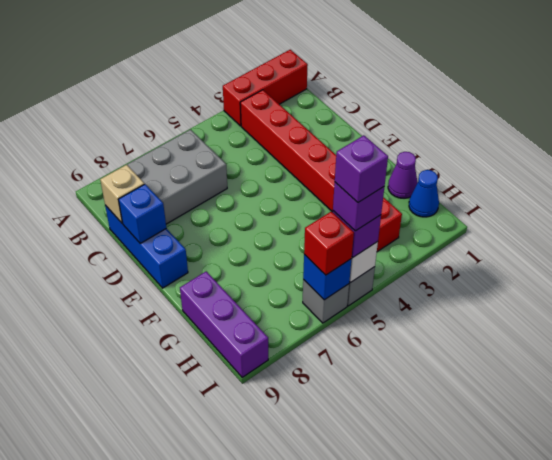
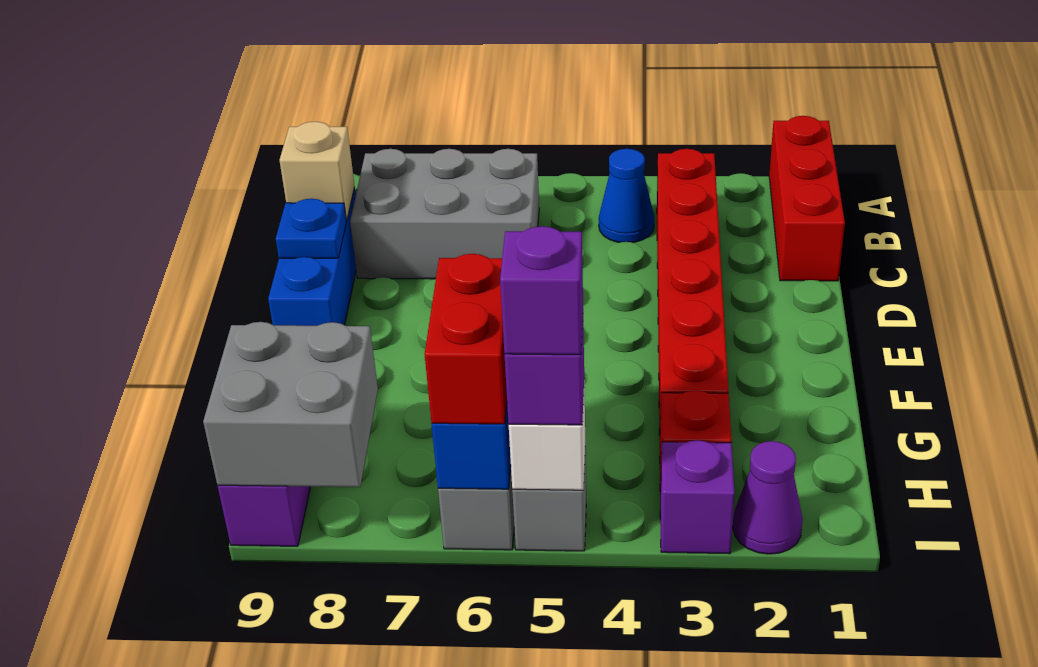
red brick A1:A3 level 1 -> red brick A1:C1 level 1
blue brick D9 level 2 -> blue plate D9 level 2
purple cone G1 level 1 -> purple cone I2 level 1
blue cone H1 level 1 -> blue cone B4 level 1
none -> grey brick H8:I9 level 2
purple brick I5 level 5 -> purple brick I3 level 1
red brick I6 level 3 -> red brick H6:I6 level 3

